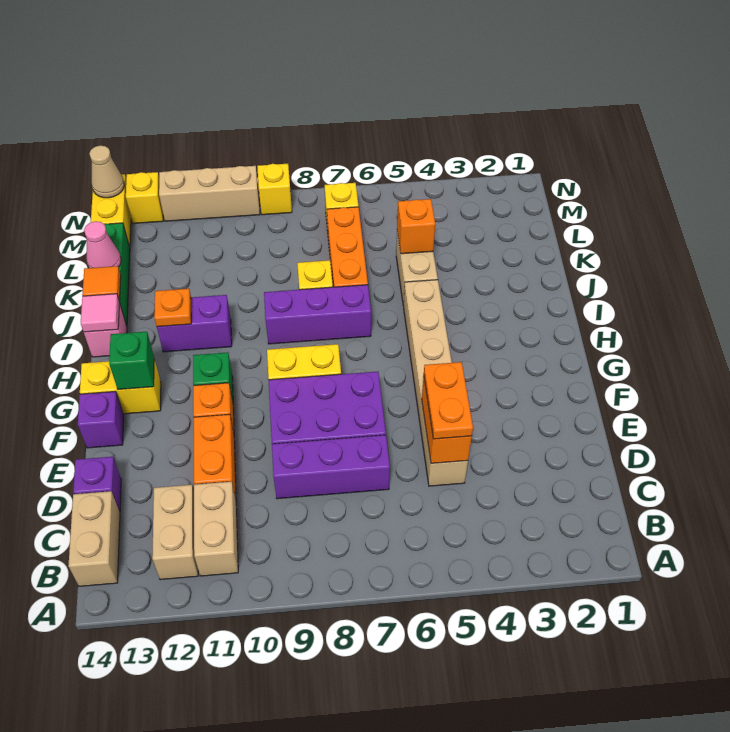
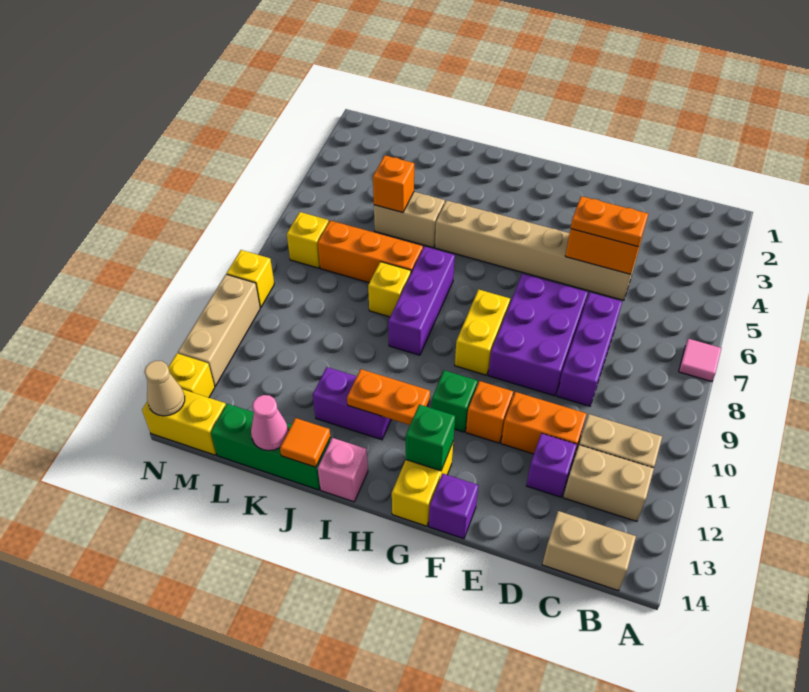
purple brick D14 level 1 -> purple brick D12 level 1
purple brick I11:I12 level 1 -> purple brick I12:J12 level 1
orange plate I12 level 2 -> orange plate H12:I12 level 2
pink tile I14 level 2 -> pink tile A7 level 1

